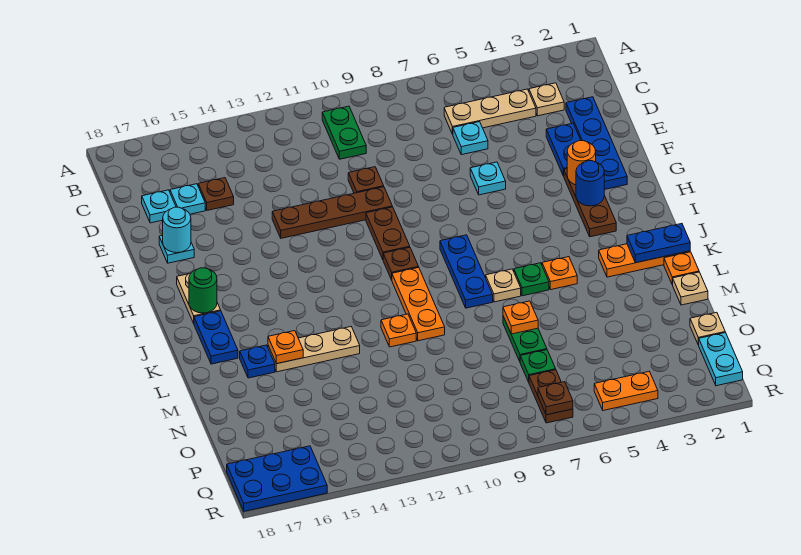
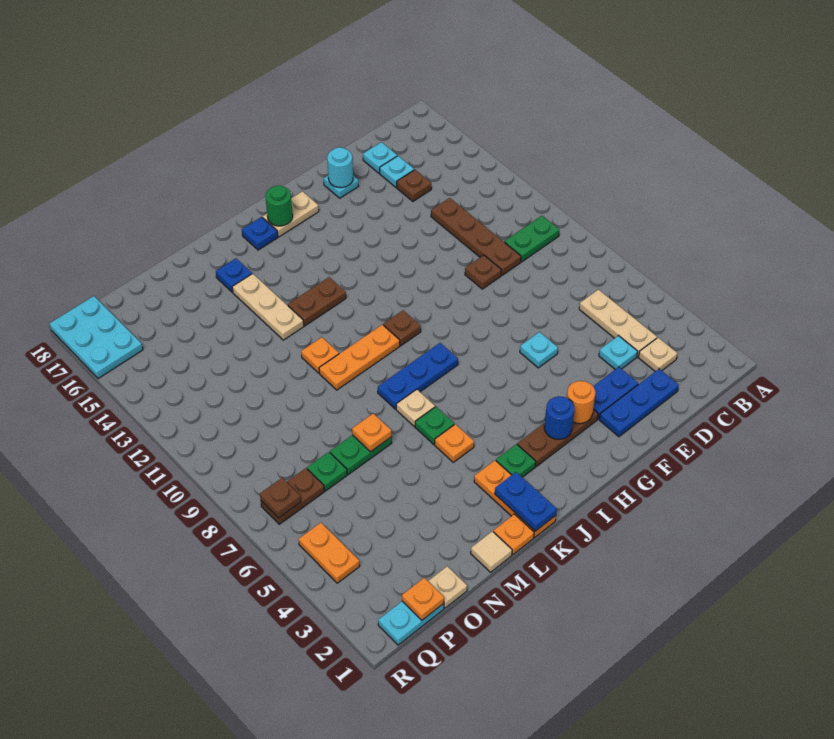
blue plate D2:G2 level 1 -> blue plate D2:F2 level 1
cyan plate D6 level 1 -> cyan plate D4 level 1
brown plate F10:F13 level 1 -> brown plate D10:D13 level 1
brown plate G10:H10 level 1 -> brown plate J13:K13 level 1
none -> green plate J3 level 1
blue plate J17:K17 level 1 -> blue plate J17 level 1
orange plate L15 level 2 -> orange plate P1 level 2
tan plate M1 level 1 -> tan tile M1 level 1
blue plate Q16:R18 level 1 -> cyan plate Q16:R18 level 1

